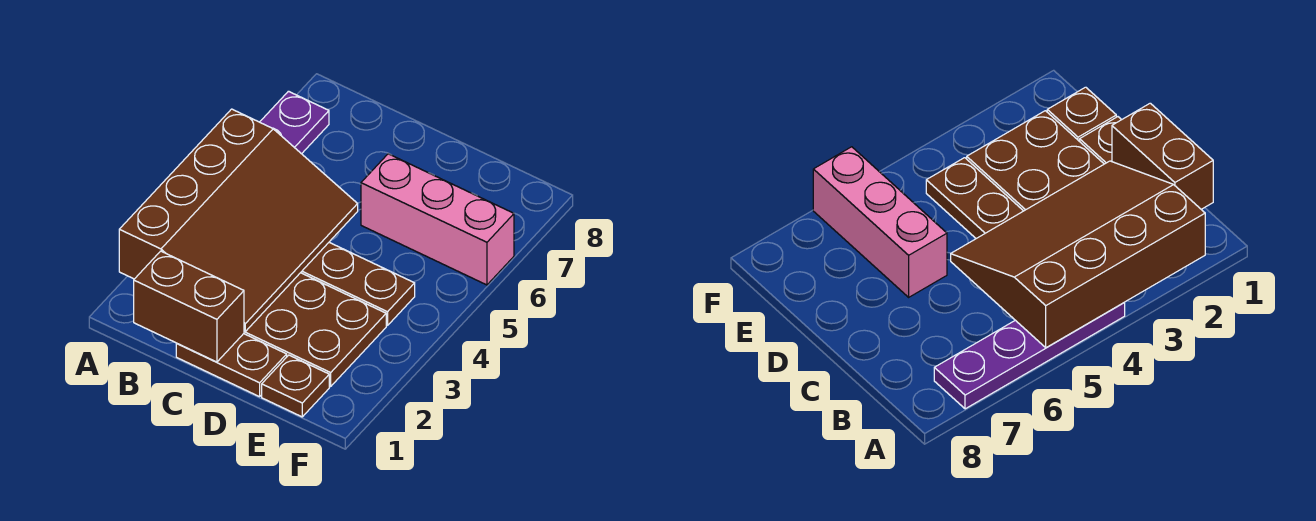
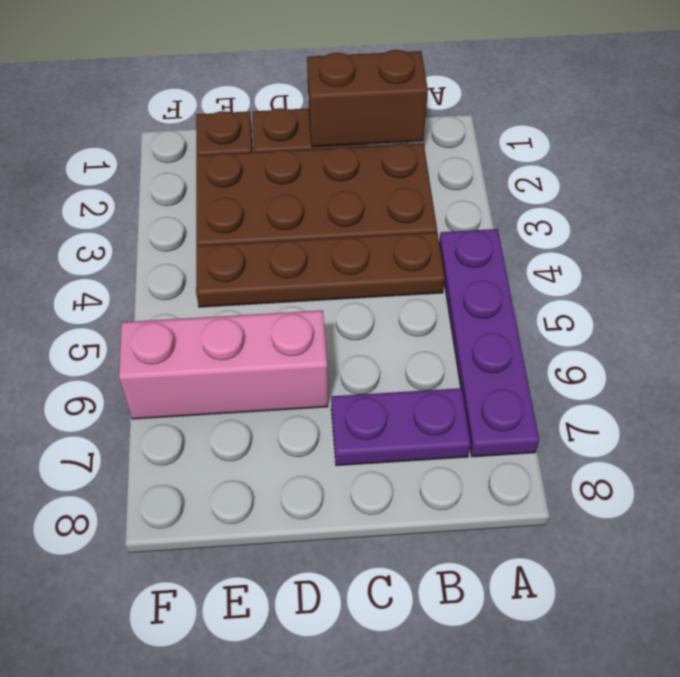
brown slope A2:C5 level 2 top A -> none
none -> purple plate B7:C7 level 1

